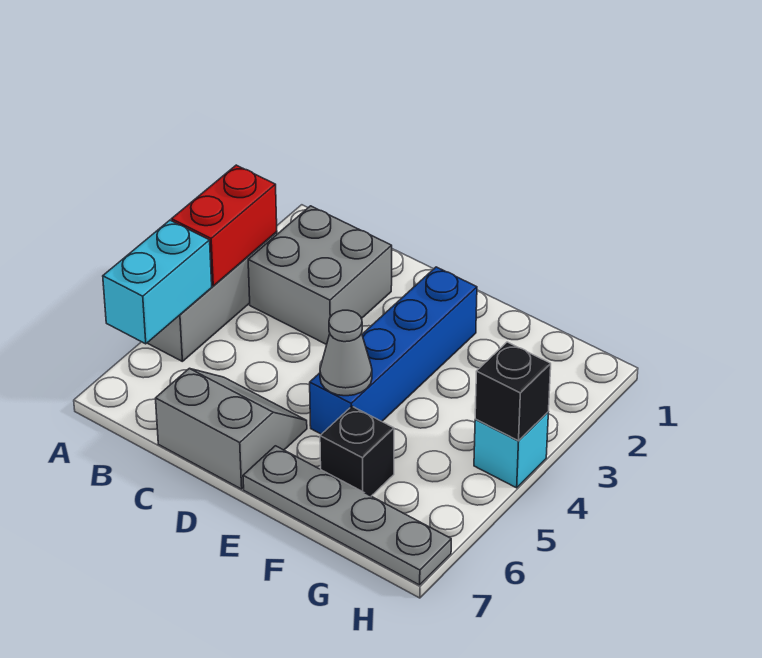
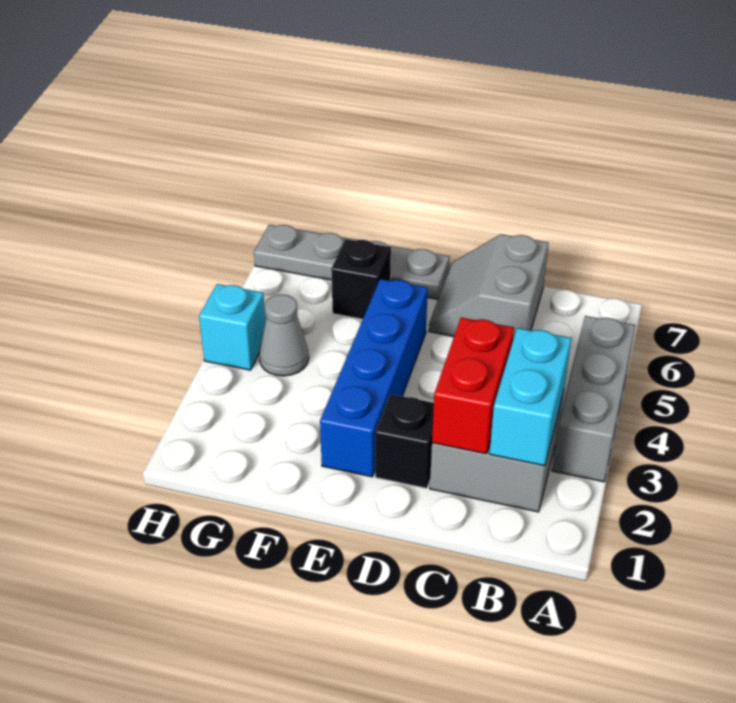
red brick A3:A4 level 2 -> red brick C2:C3 level 2
cyan brick A5:A6 level 2 -> cyan brick B2:B3 level 2
grey slope C6:D7 level 1 top 7 -> grey slope C6:D7 level 1 top C
grey cone E5 level 2 -> grey cone G4 level 1
black brick H4 level 2 -> black brick D2 level 1

